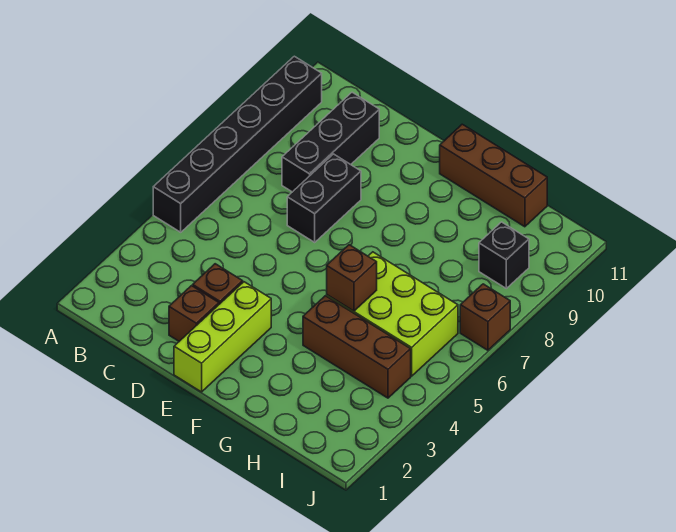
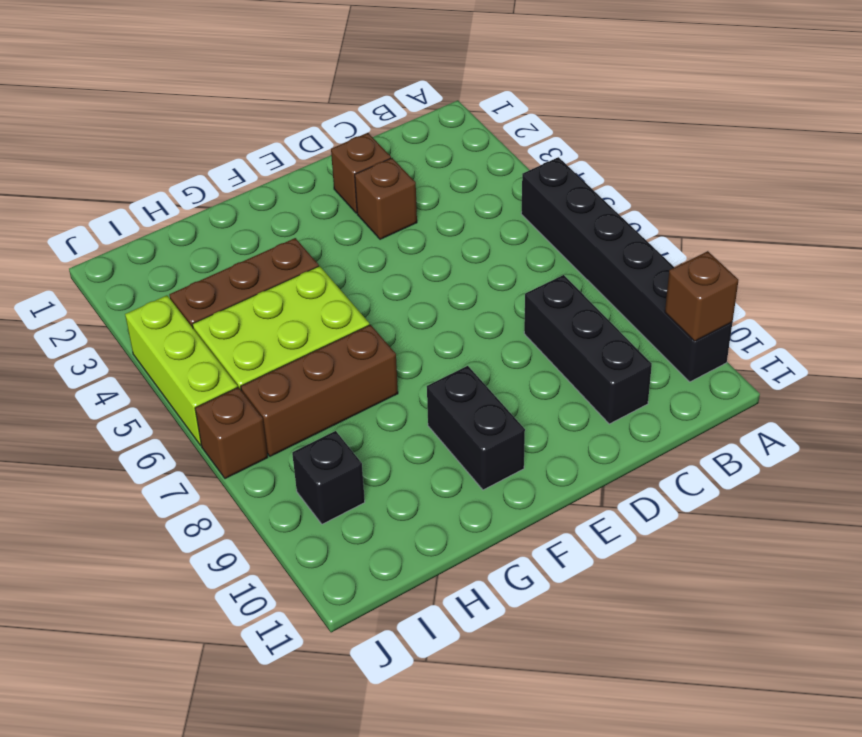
black brick D7:D8 level 1 -> black brick F9:F10 level 1
lime brick E1:E3 level 1 -> lime brick J4:J6 level 1
brown brick F11:H11 level 1 -> brown brick G7:I7 level 1
brown brick G5 level 2 -> brown brick A10 level 2

